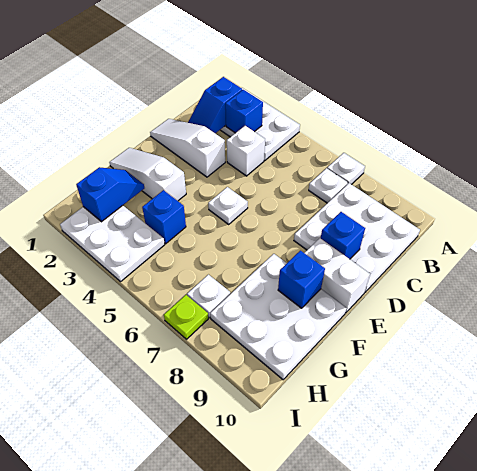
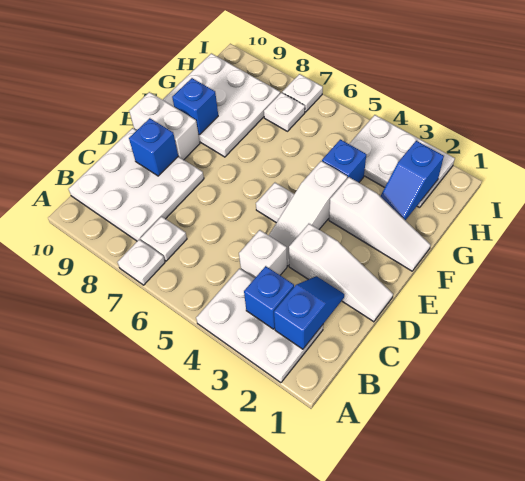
none -> white slope D4:F4 level 1 top F
lime plate I7 level 1 -> white plate I7 level 1

